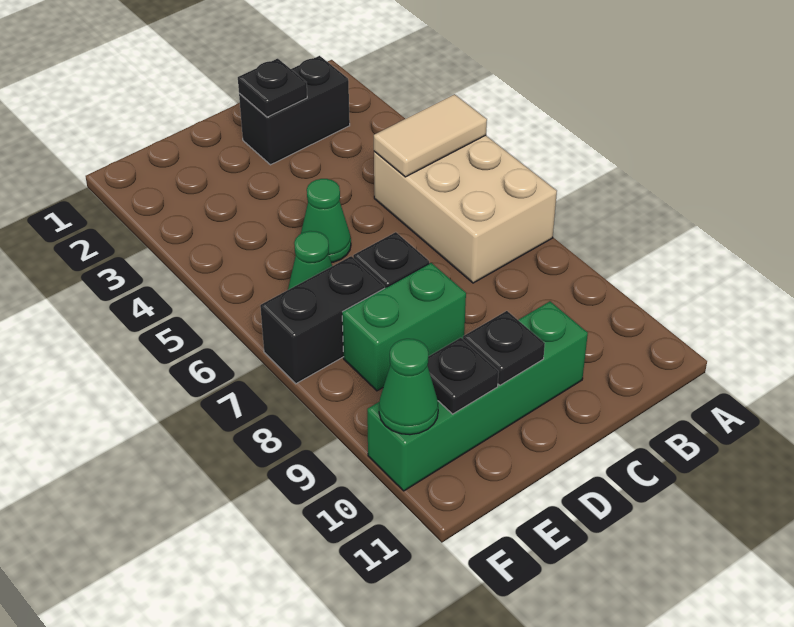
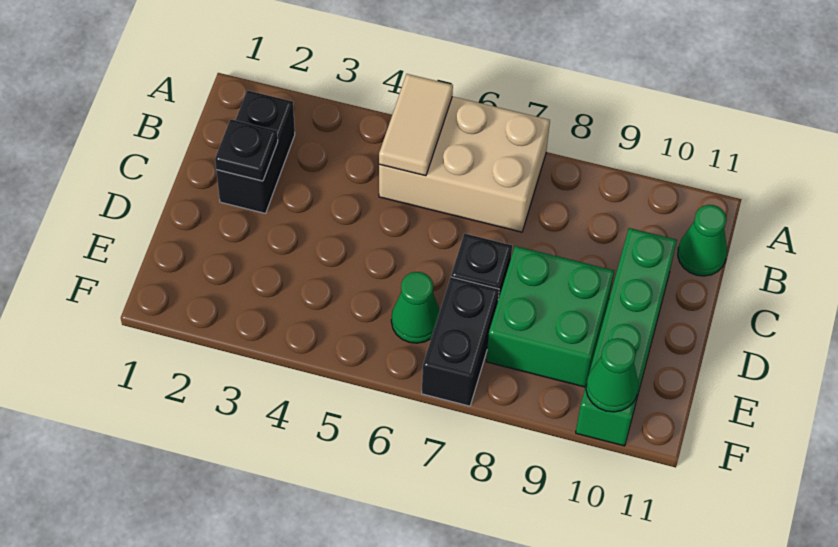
green cone D5 level 1 -> green cone B11 level 1
green brick D8:E8 level 1 -> green brick D8:E9 level 1
black plate D10 level 2 -> none
black plate E10 level 2 -> none

